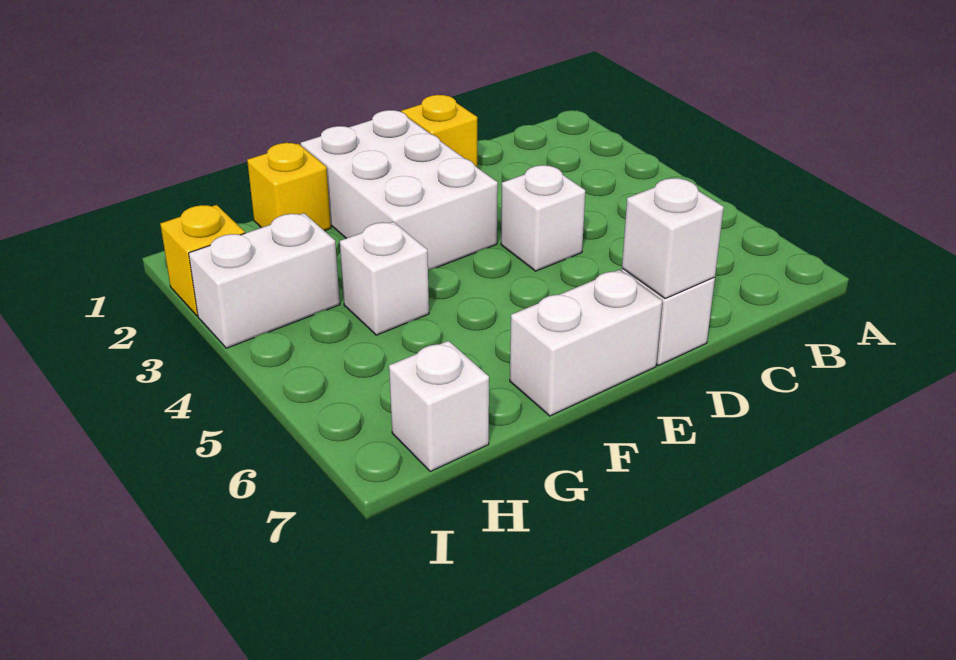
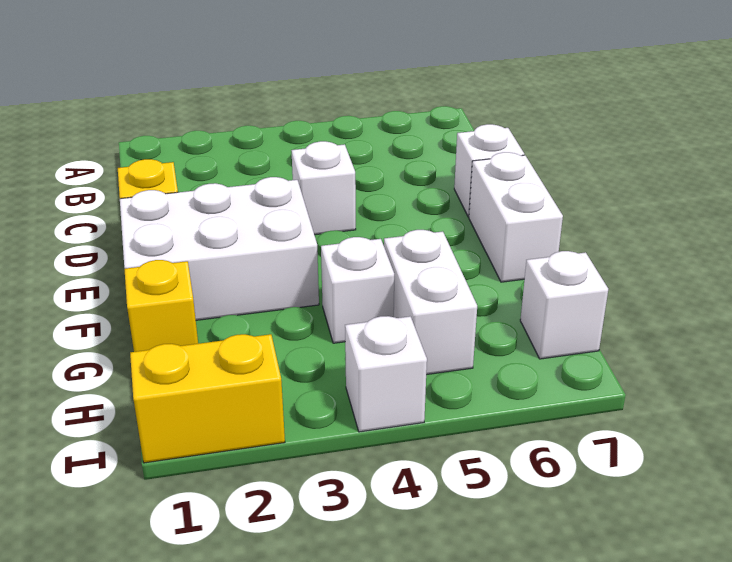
white brick D7 level 2 -> white brick I4 level 1
white brick H3:I3 level 1 -> white brick G5:H5 level 1
yellow brick I2 level 1 -> yellow brick I1:I2 level 1

